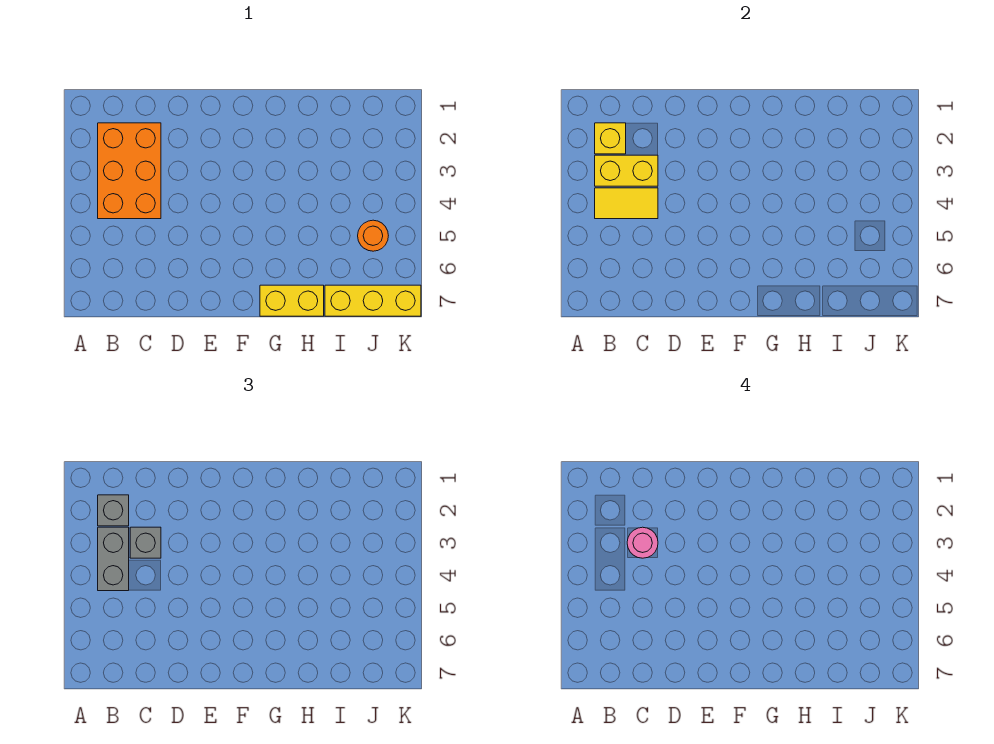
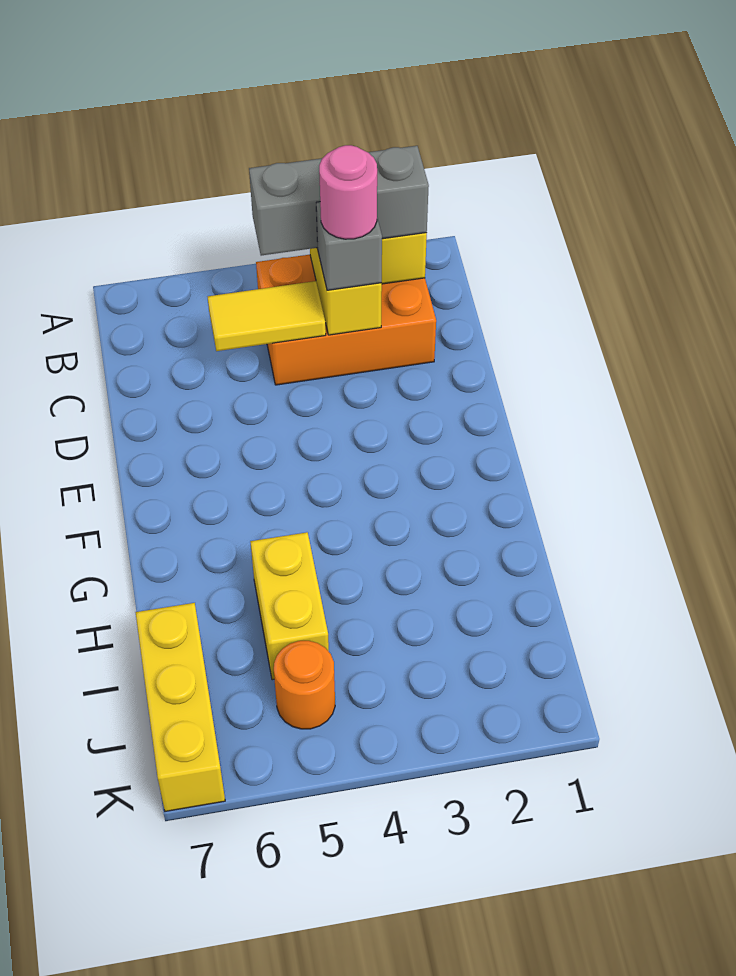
yellow tile B4:C4 level 2 -> yellow tile C4:C5 level 2
yellow brick G7:H7 level 1 -> yellow brick H5:I5 level 1

